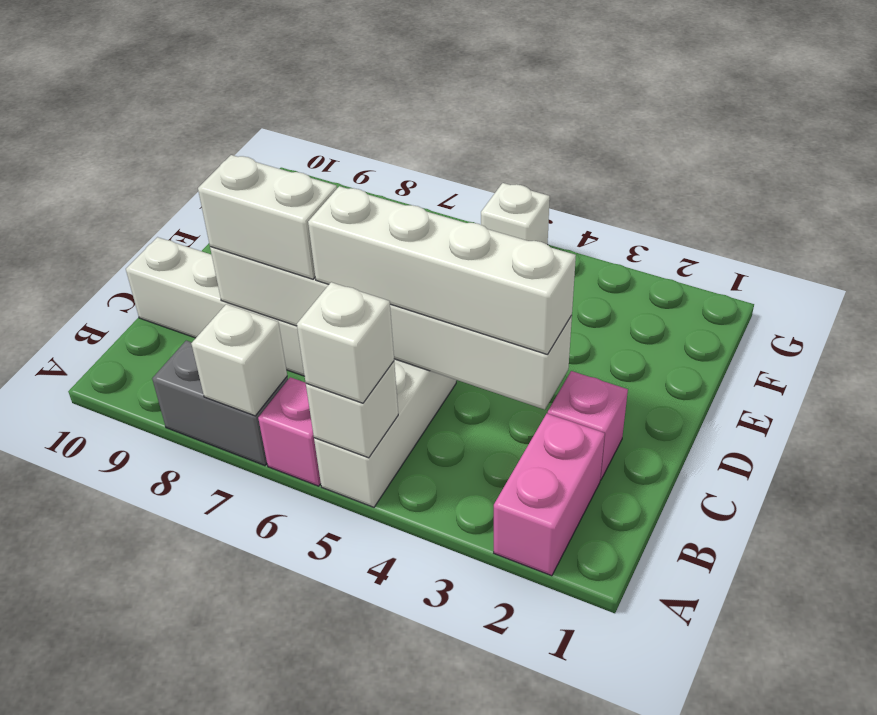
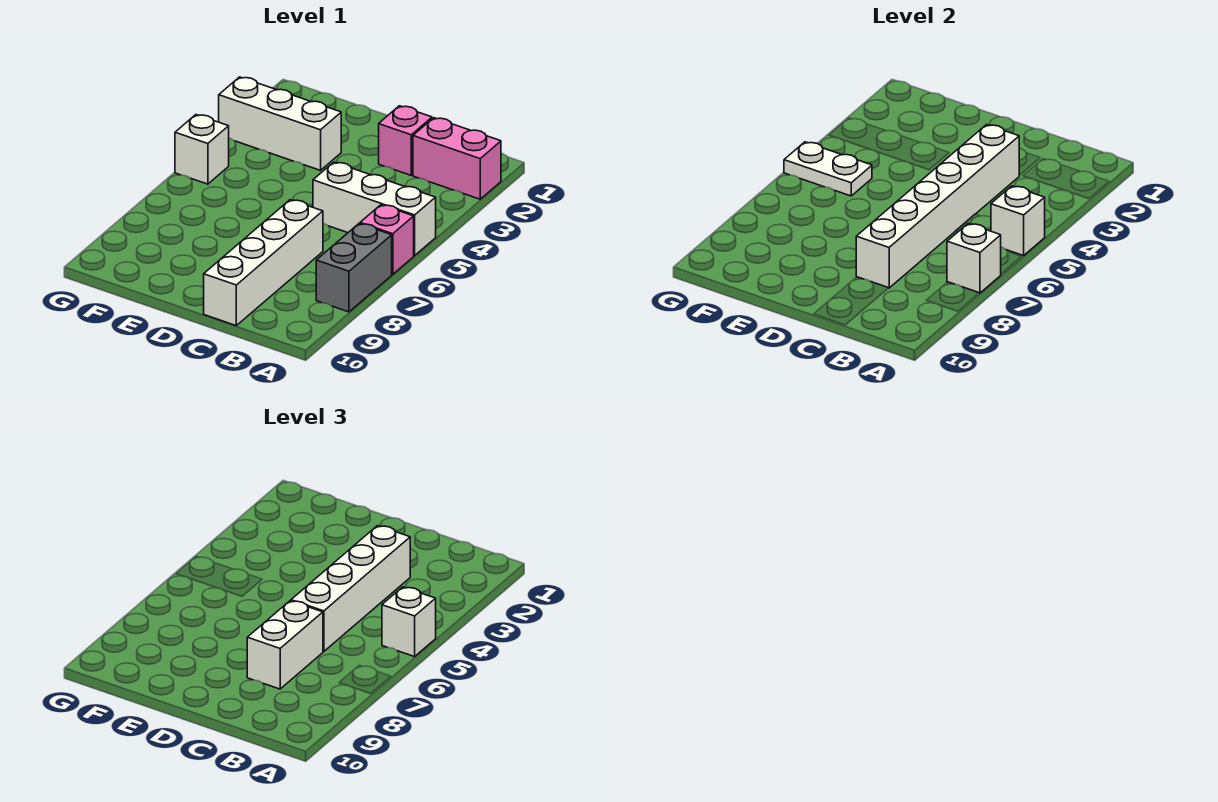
none -> white brick E3:G3 level 1
none -> white plate F5:G5 level 2

